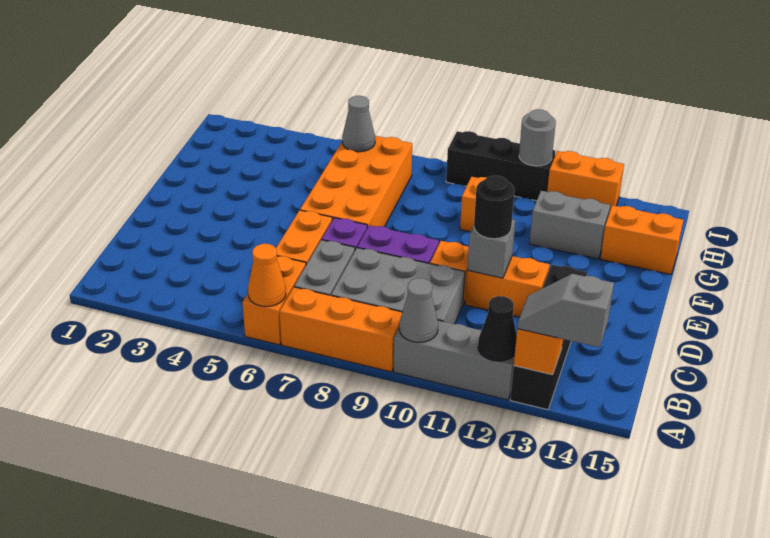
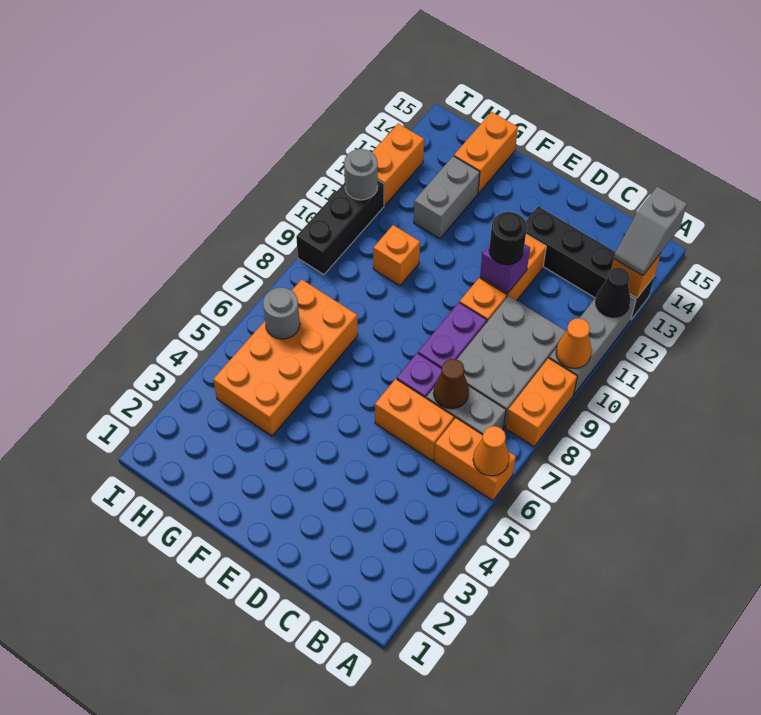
orange brick A7:A9 level 1 -> orange brick A8:A9 level 1
grey cone A10 level 2 -> orange cone A10 level 2
none -> brown cone C7 level 2
grey brick D11 level 2 -> purple brick D11 level 2
orange brick E6:H7 level 1 -> orange brick G4:H7 level 1
grey cone H6 level 2 -> grey round brick H6 level 2

